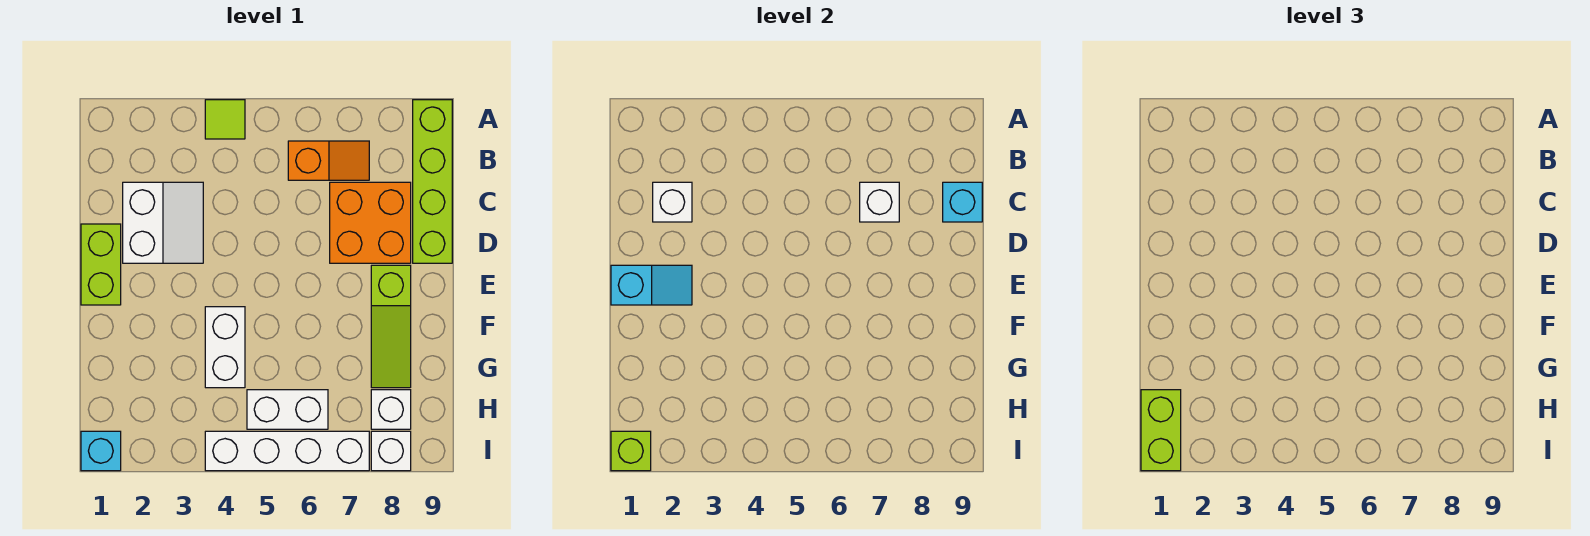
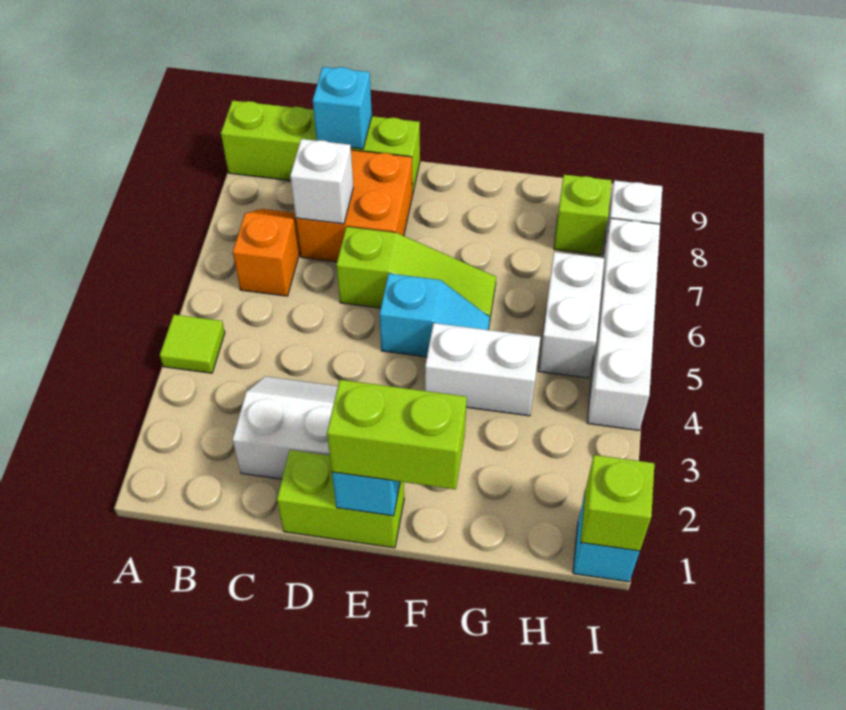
white brick C2 level 2 -> none
none -> cyan slope E5:F5 level 1 top E
lime slope E8:G8 level 1 top E -> lime slope D6:F6 level 1 top D
lime brick H1:I1 level 3 -> lime brick E1:F1 level 3
white brick H8 level 1 -> lime brick H8 level 1

